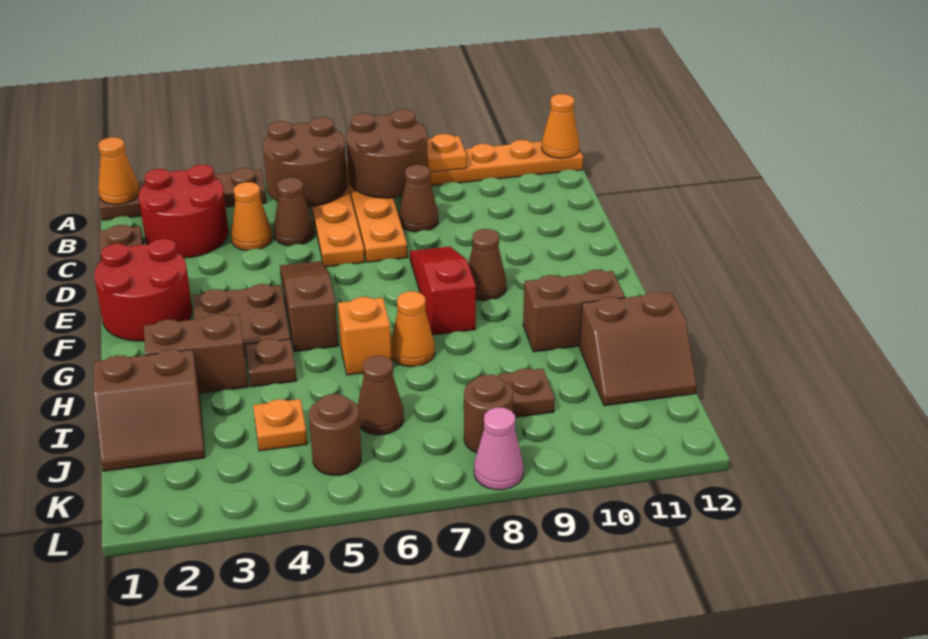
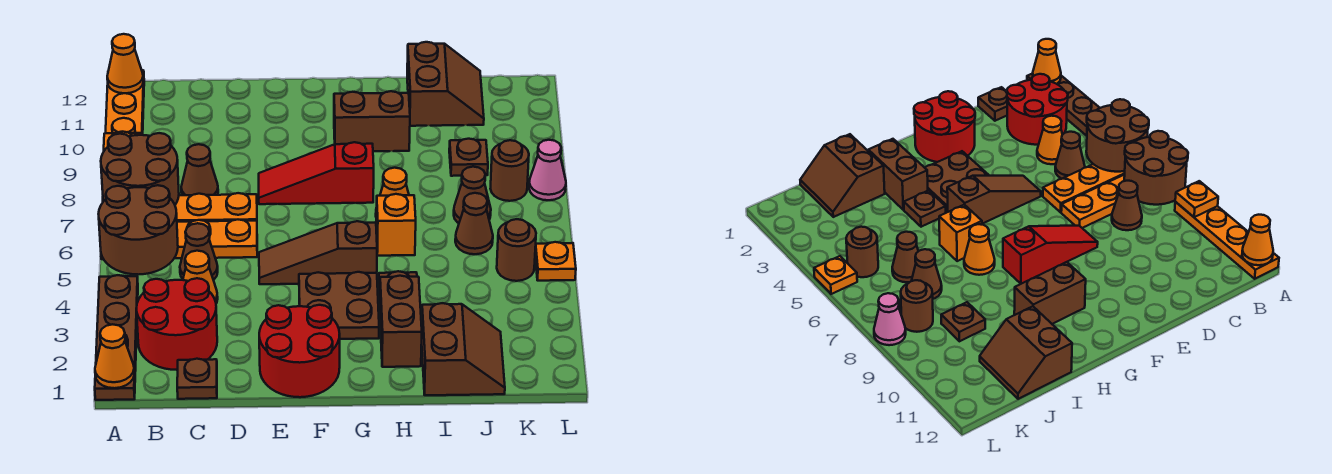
brown cone F9 level 1 -> brown cone J7 level 1
brown brick H10:H11 level 1 -> brown brick G10:H10 level 1
orange plate J4 level 1 -> orange plate L5 level 1

